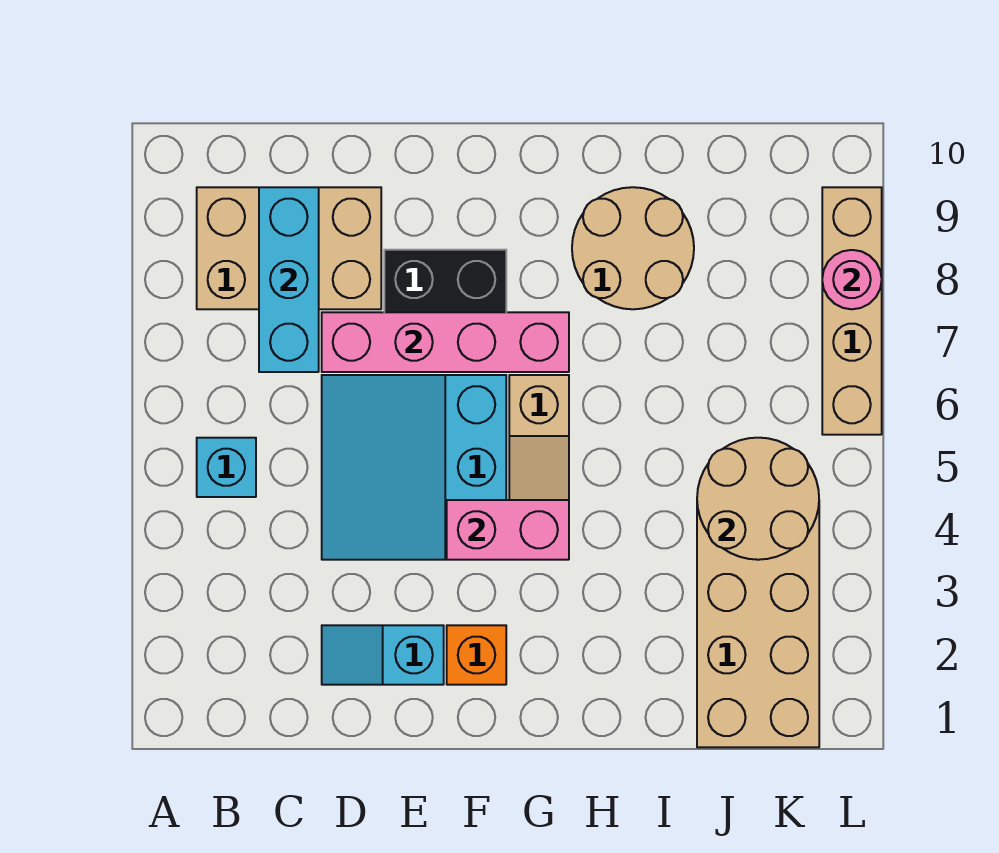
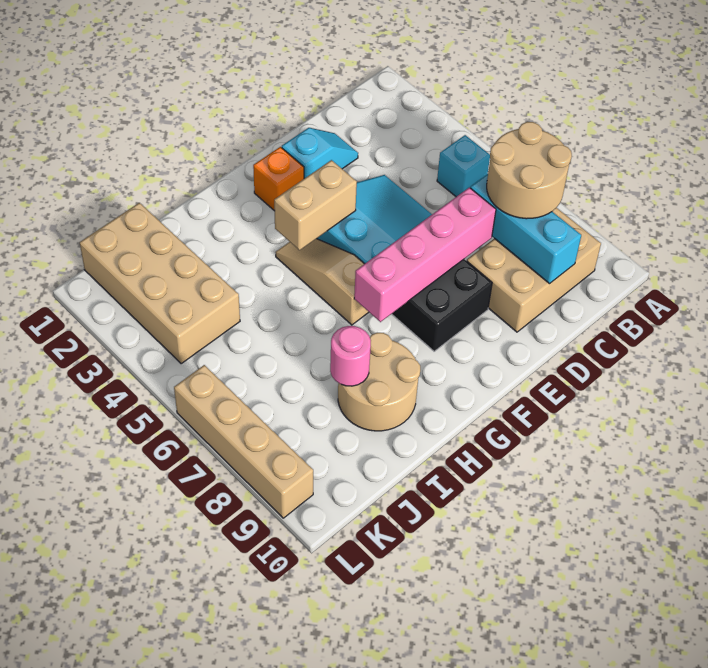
pink brick F4:G4 level 2 -> tan brick F4:G4 level 2
tan round brick J4:K5 level 2 -> tan round brick B7:C8 level 3
pink round brick L8 level 2 -> pink round brick I8 level 2

